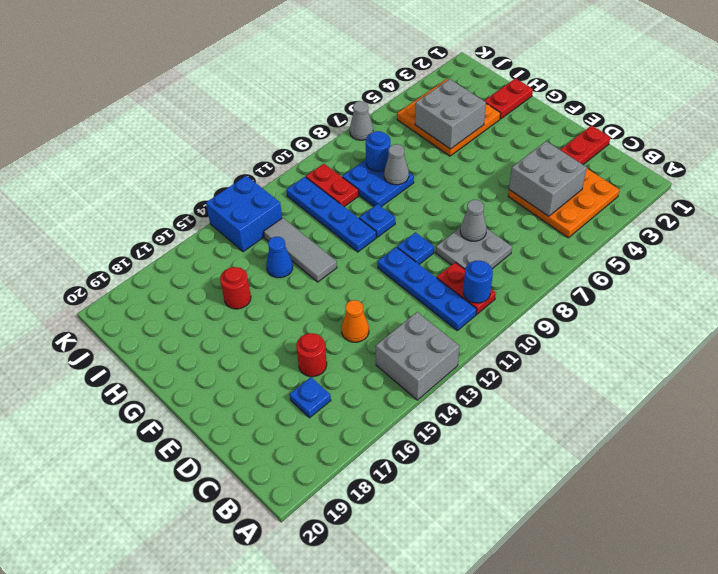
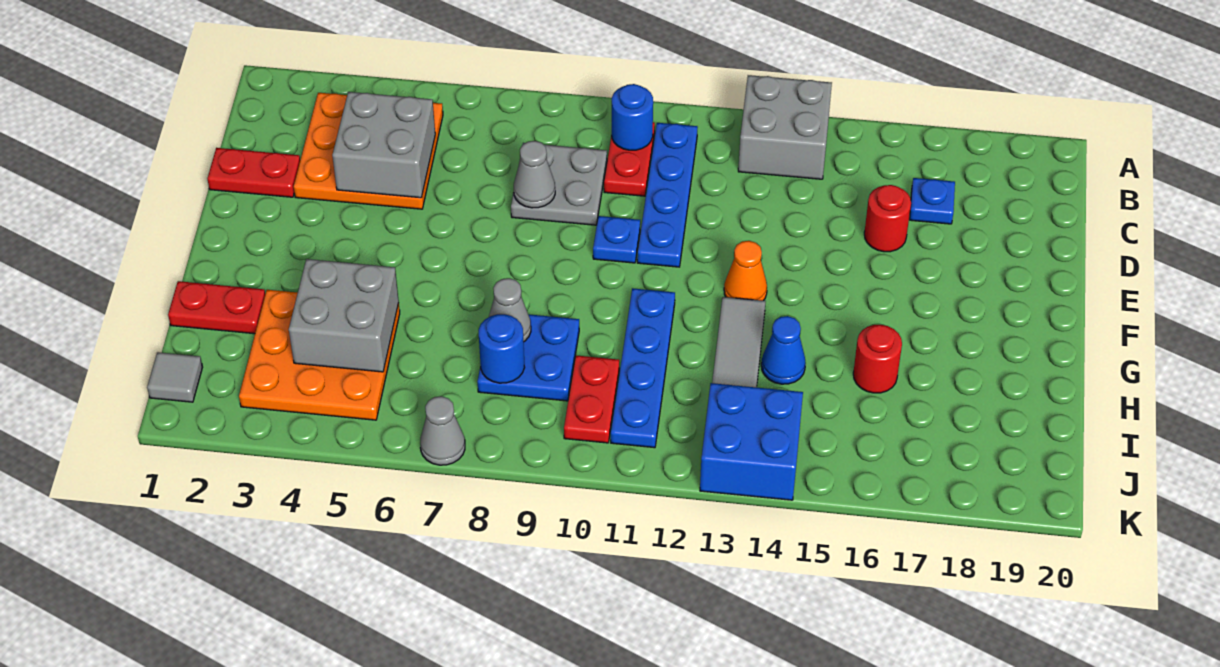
orange cone D14 level 1 -> orange cone F13 level 1
blue plate G10 level 1 -> none
none -> grey tile J1 level 1

